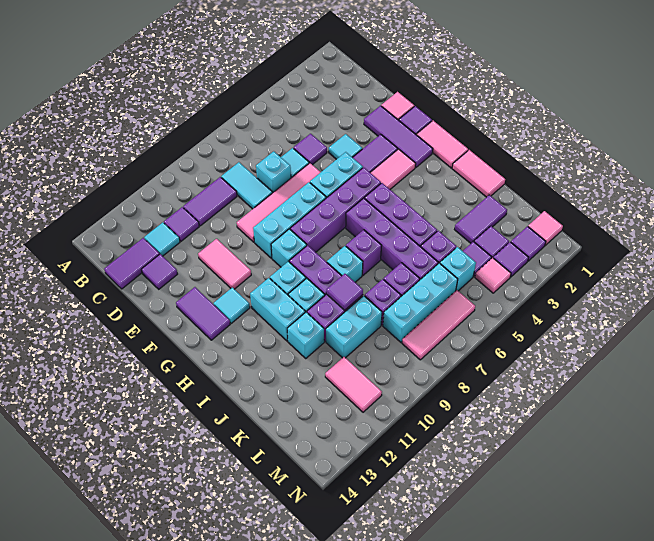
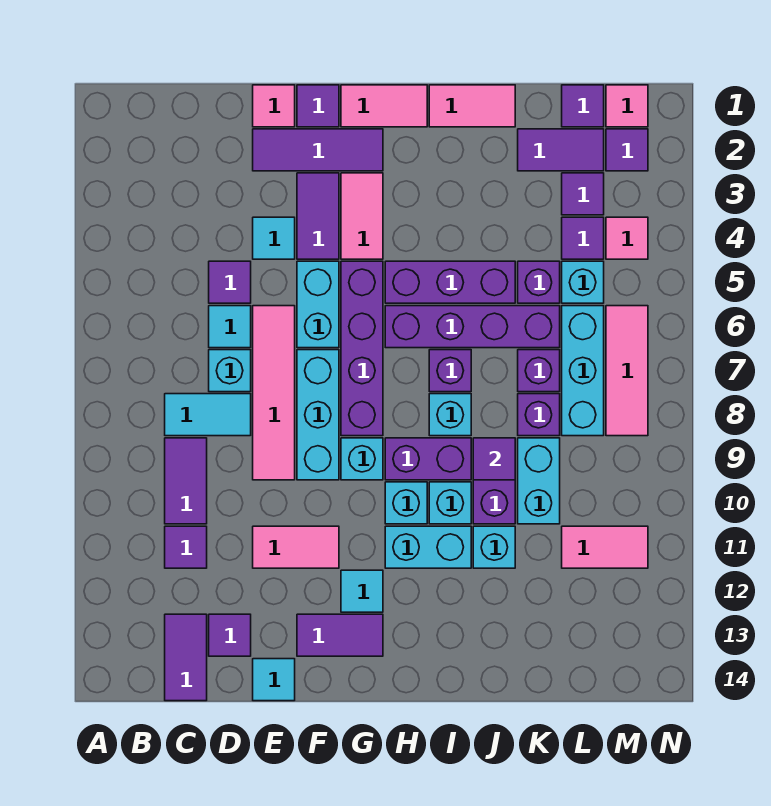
cyan tile C12 level 1 -> cyan tile E14 level 1
purple tile K2:K3 level 1 -> purple tile K2:L2 level 1
purple tile M3 level 1 -> purple tile L1 level 1

